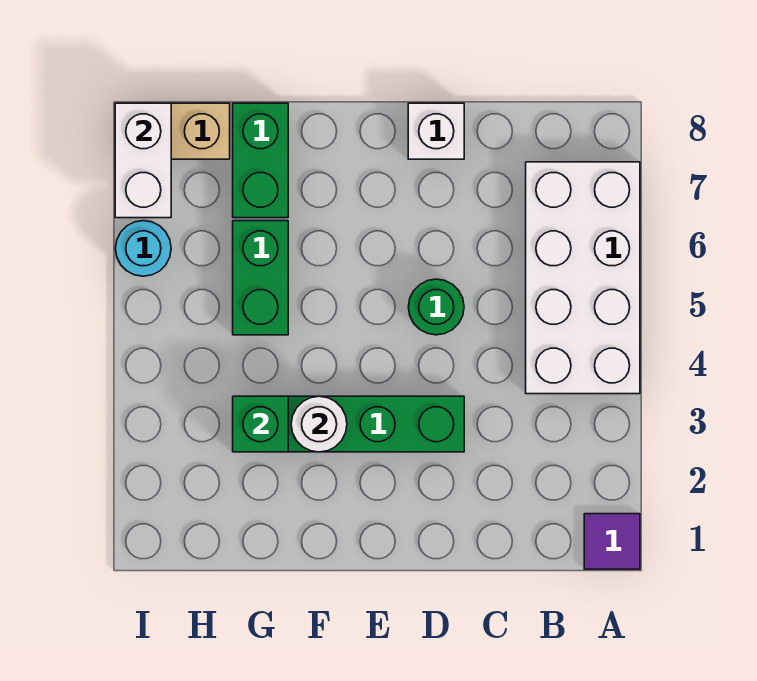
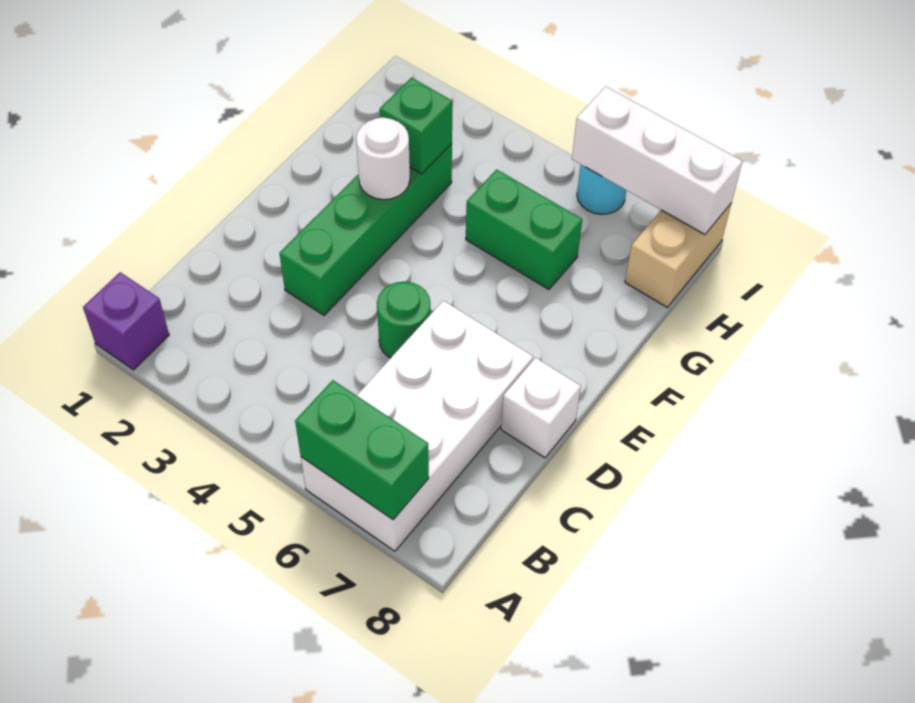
purple tile A1 level 1 -> purple brick A1 level 1
white brick A4:B7 level 1 -> white brick A6:D7 level 1
green brick G7:G8 level 1 -> green brick A6:A7 level 2
white brick I7:I8 level 2 -> white brick I6:I8 level 2

